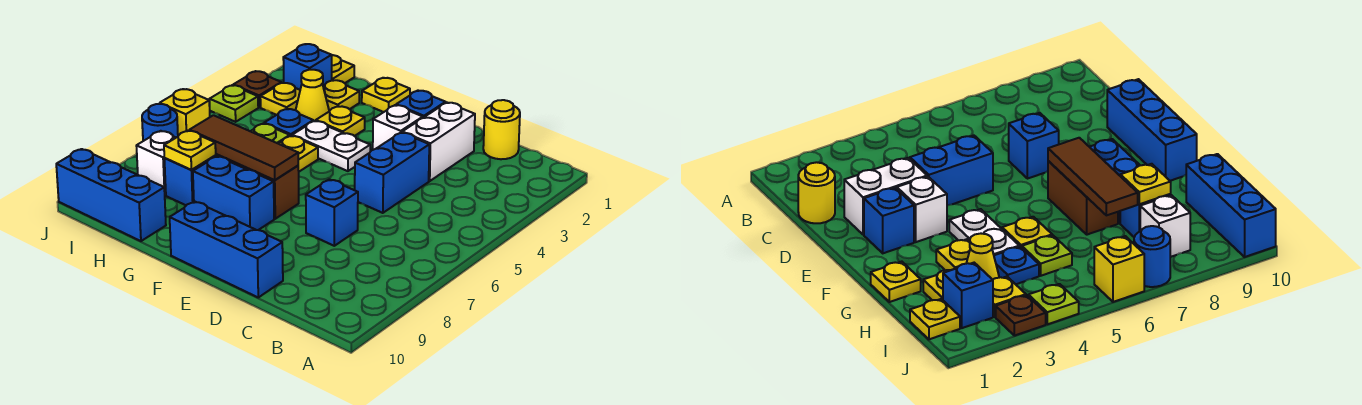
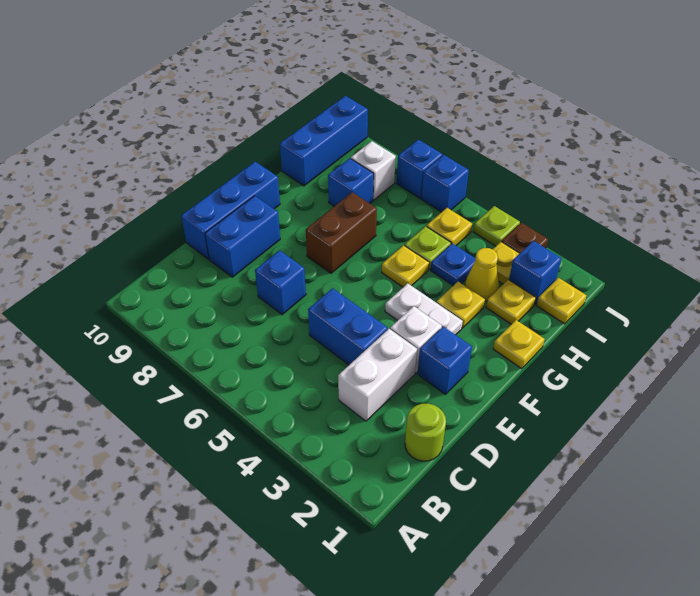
yellow round brick C1 level 1 -> lime round brick C1 level 1
white brick D2:D3 level 1 -> white brick C3:D3 level 1
white plate F4:G4 level 1 -> white plate F3:F4 level 1
brown tile F7:H7 level 2 -> none
blue brick F8:G8 level 1 -> blue brick D9:E9 level 1
yellow plate H8 level 2 -> yellow plate I5 level 1
yellow brick J6 level 1 -> blue brick J6 level 1
blue round brick J7 level 1 -> blue brick J7 level 1

